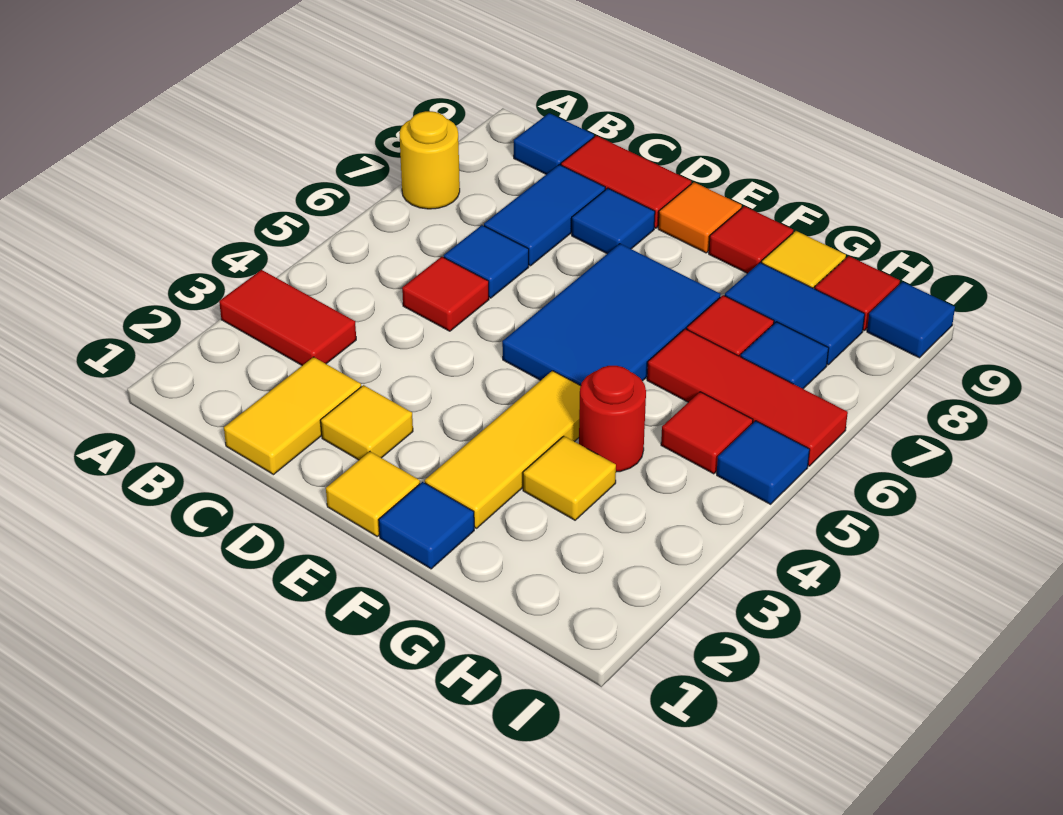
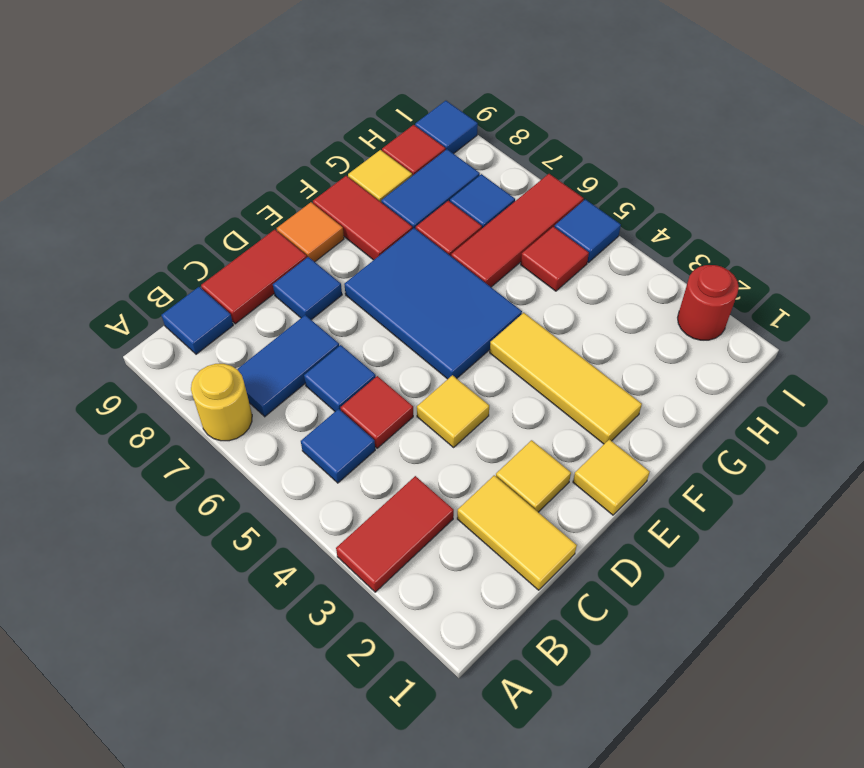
blue tile C7:C8 level 1 -> blue tile B7:C7 level 1
blue tile F1 level 1 -> blue tile B5 level 1
red tile F9 level 1 -> red tile F8:F9 level 1
yellow tile G3 level 1 -> yellow tile D4 level 1
red round brick G4 level 1 -> red round brick I2 level 1

